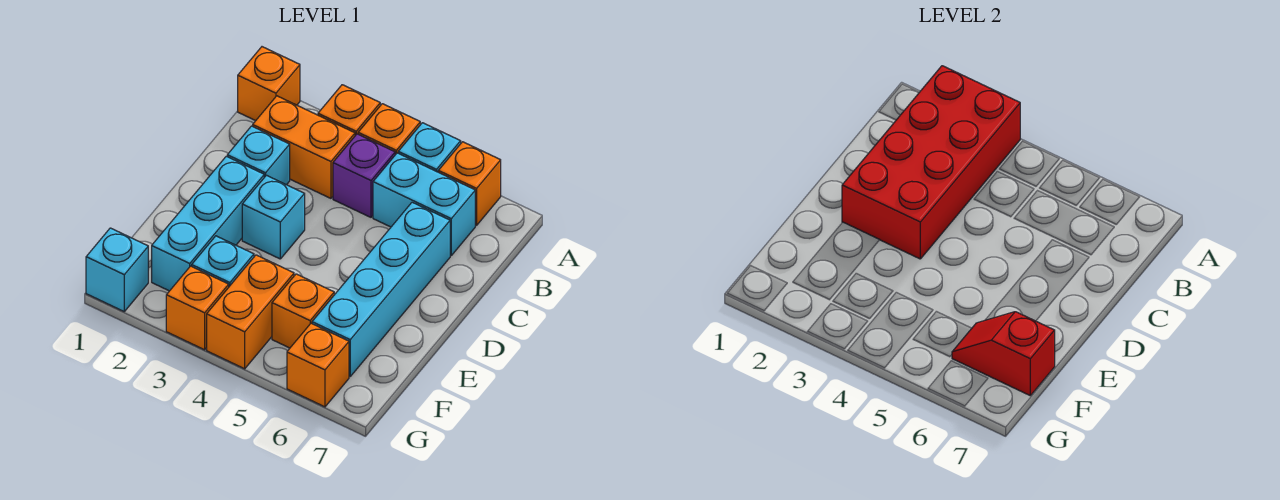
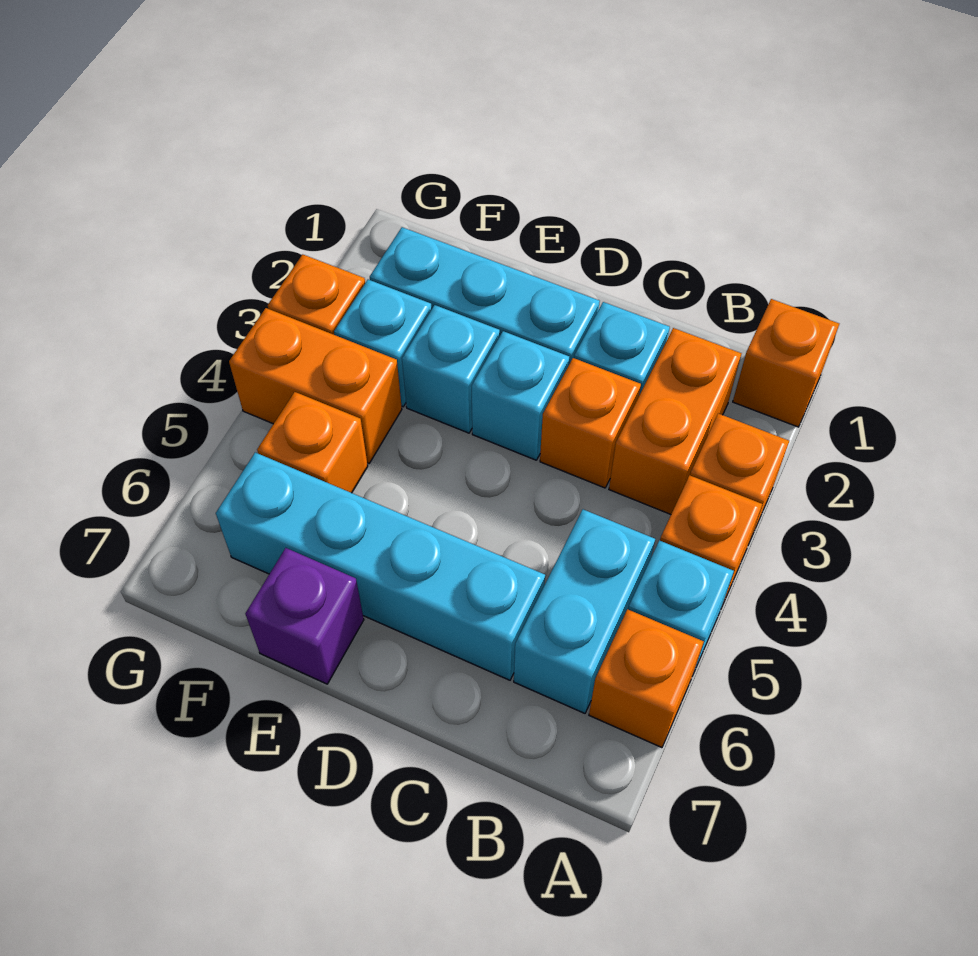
red brick A2:D3 level 2 -> none
purple brick B4 level 1 -> purple brick E7 level 1
red slope F6:F7 level 2 top 7 -> none
cyan brick G1 level 1 -> cyan brick E3 level 1
orange brick G6 level 1 -> orange brick C3 level 1

